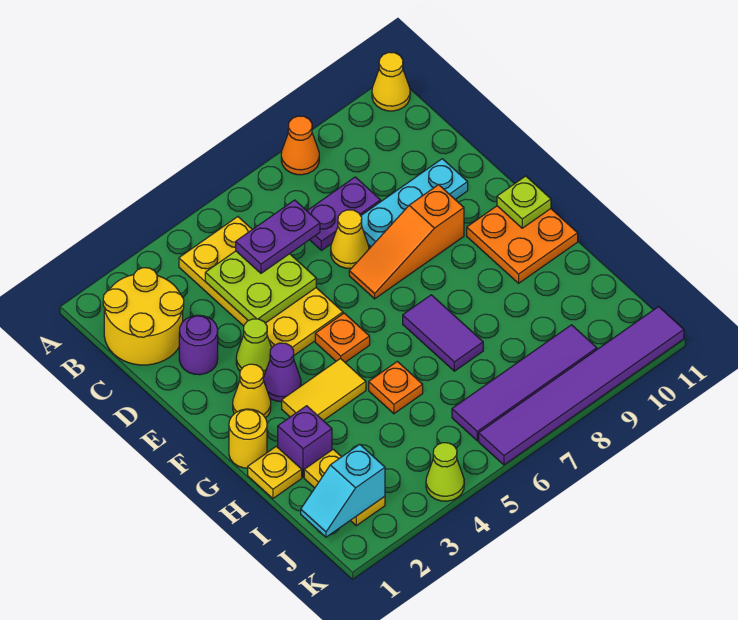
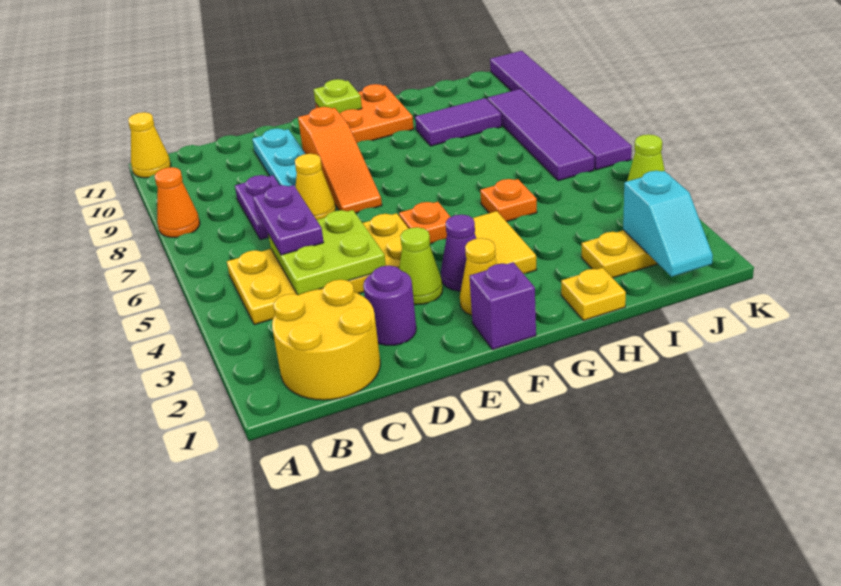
yellow round brick G1 level 1 -> none
purple tile G7:H7 level 1 -> purple tile H9:I9 level 1
purple brick H2 level 1 -> purple brick F1 level 1

